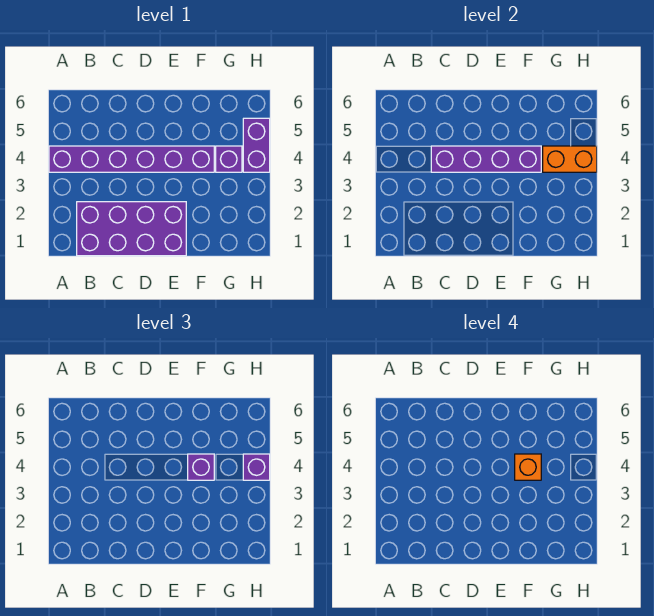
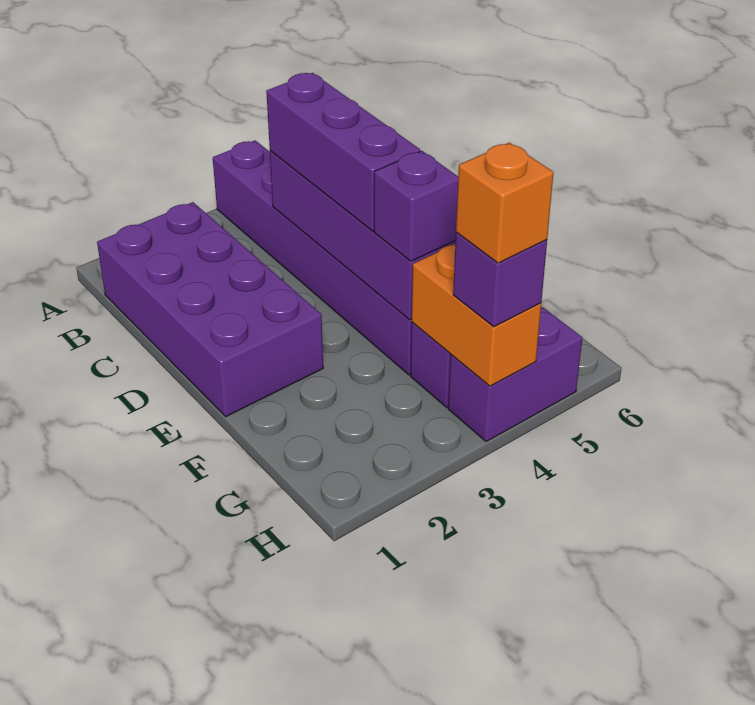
none -> purple brick C4:E4 level 3
orange brick F4 level 4 -> orange brick H4 level 4

